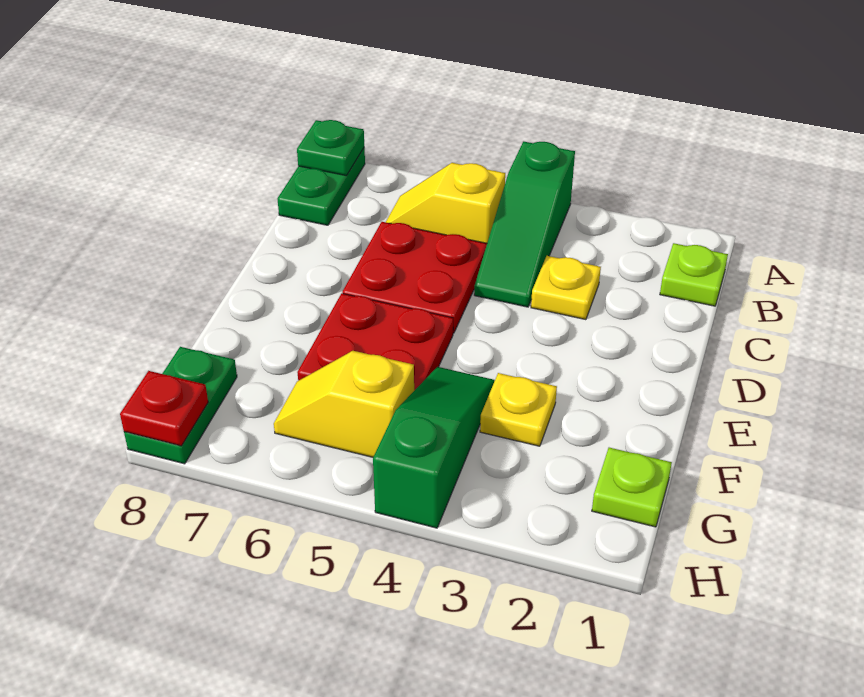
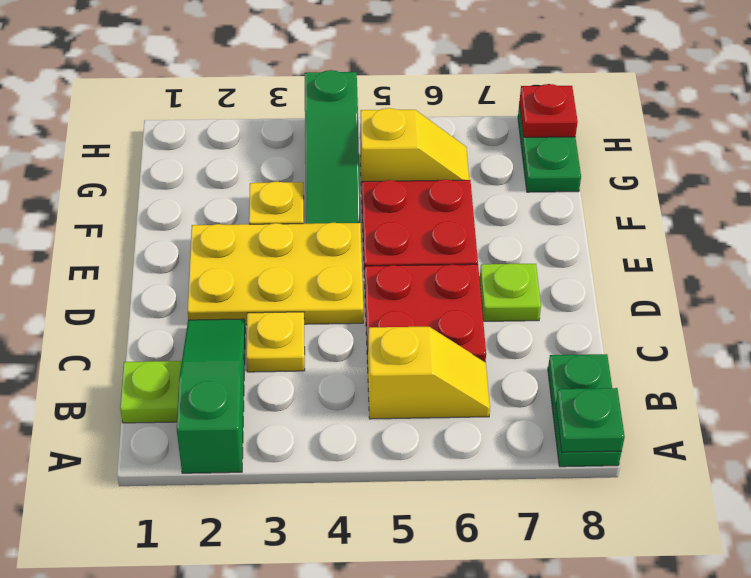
green slope A4:C4 level 1 top A -> green slope A2:C2 level 1 top A
none -> yellow plate D2:E4 level 1
lime plate G1 level 1 -> lime plate D7 level 1

